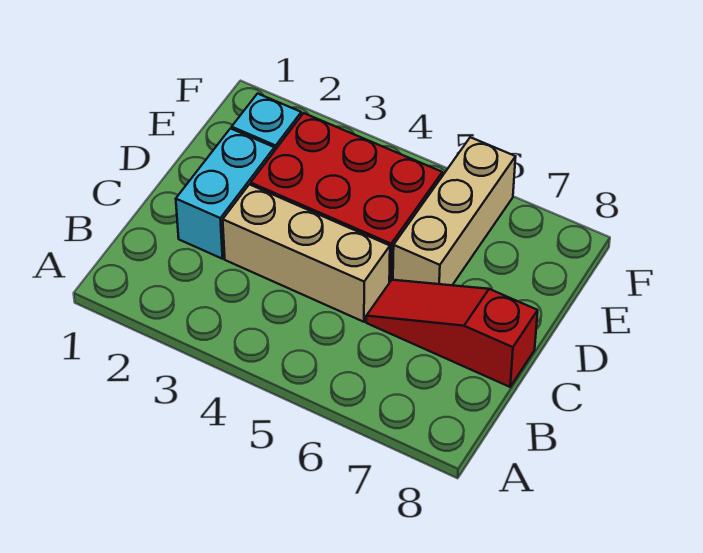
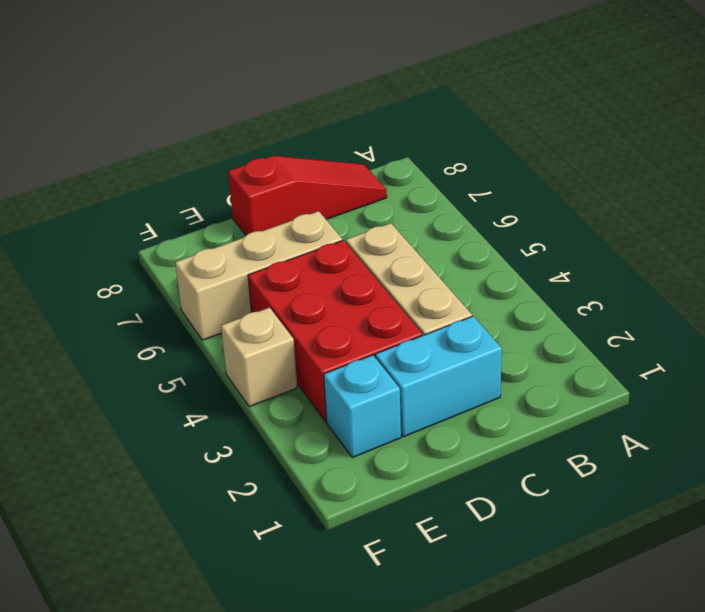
red slope C6:C8 level 1 top 8 -> red slope B8:D8 level 1 top D
none -> tan brick F4 level 1

